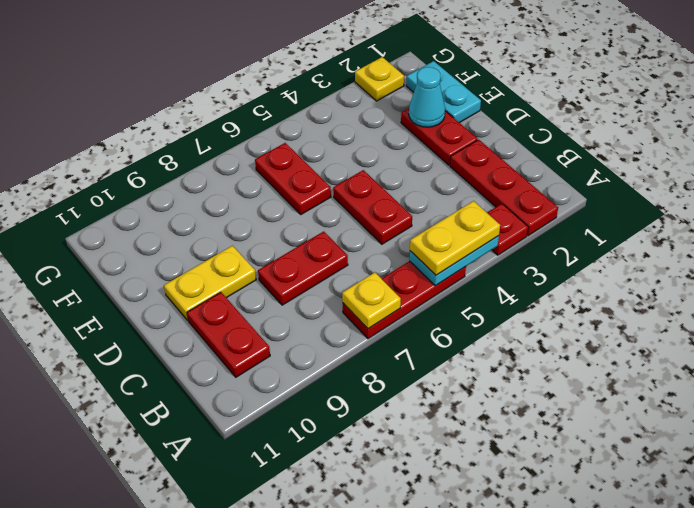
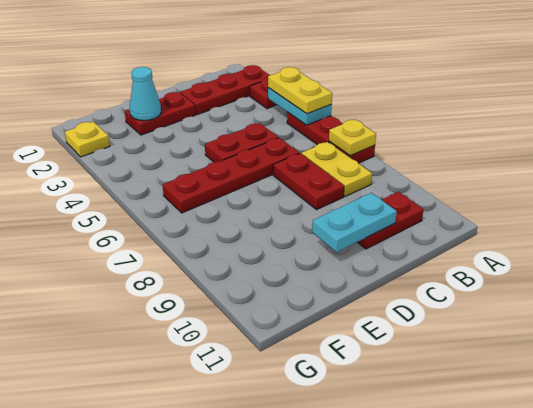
yellow plate D9:D10 level 1 -> yellow plate B7:B8 level 1
cyan plate E1:F1 level 1 -> cyan plate C10:D10 level 2
red plate E6:F6 level 1 -> red plate C6:F6 level 1

